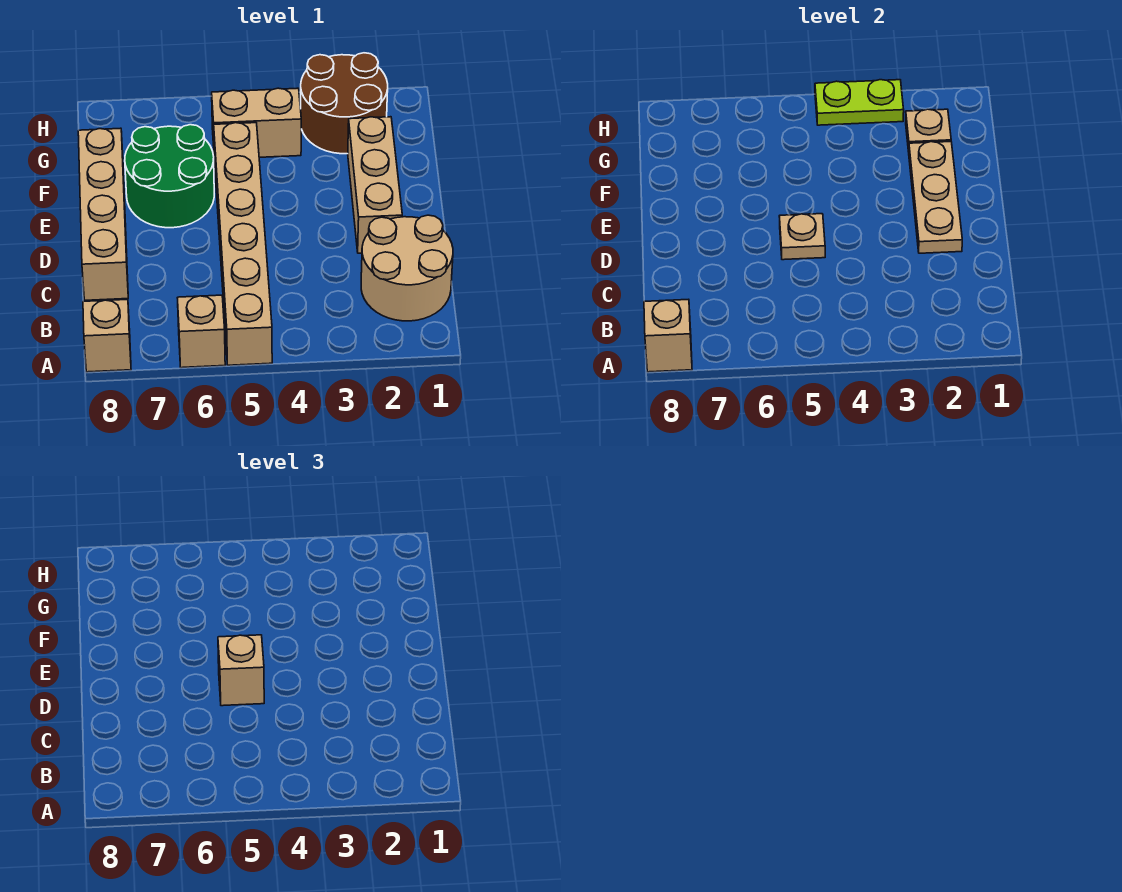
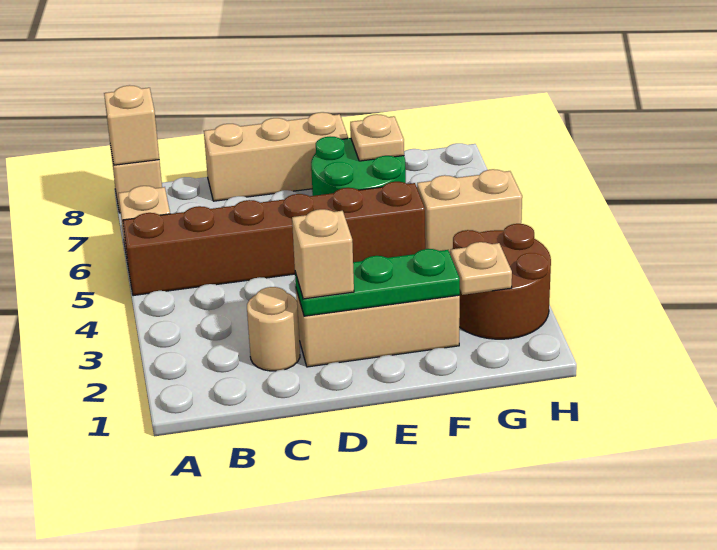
tan brick A5:F5 level 1 -> brown brick A5:F5 level 1
tan round brick B1:C2 level 1 -> tan round brick C2 level 1
tan brick C8:F8 level 1 -> tan brick C8:E8 level 1
tan plate D2:F2 level 2 -> green plate D2:F2 level 2
tan plate D5 level 2 -> tan plate F7 level 2
tan brick D5 level 3 -> tan brick D2 level 3
tan brick G4:G5 level 1 -> tan brick G5:H5 level 1
lime plate H3:H4 level 2 -> none

